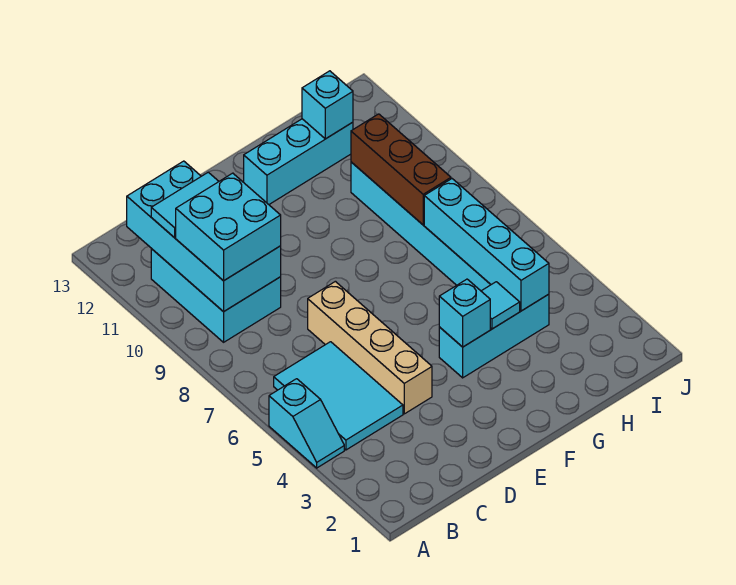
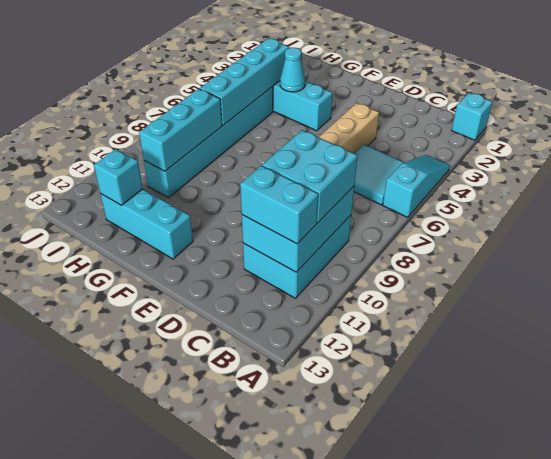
cyan slope A4:A5 level 1 top 5 -> cyan slope A4:A6 level 1 top 6
cyan tile B4:C6 level 1 -> cyan tile B5:C6 level 1
cyan brick B9:C12 level 2 -> cyan brick B9:C11 level 2
cyan tile B11:C11 level 3 -> cyan brick B11:C11 level 3
cyan brick F4 level 2 -> cyan brick A1 level 1
cyan tile G4 level 2 -> cyan cone G4 level 2
brown brick H8:H10 level 2 -> cyan brick H8:H10 level 2

